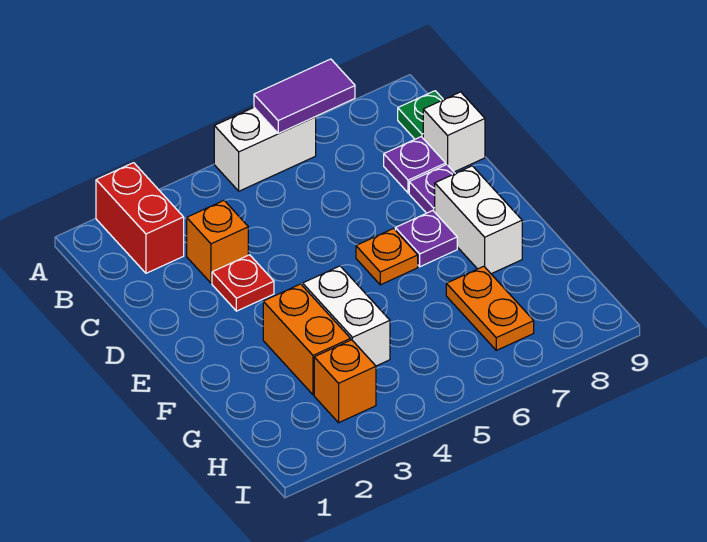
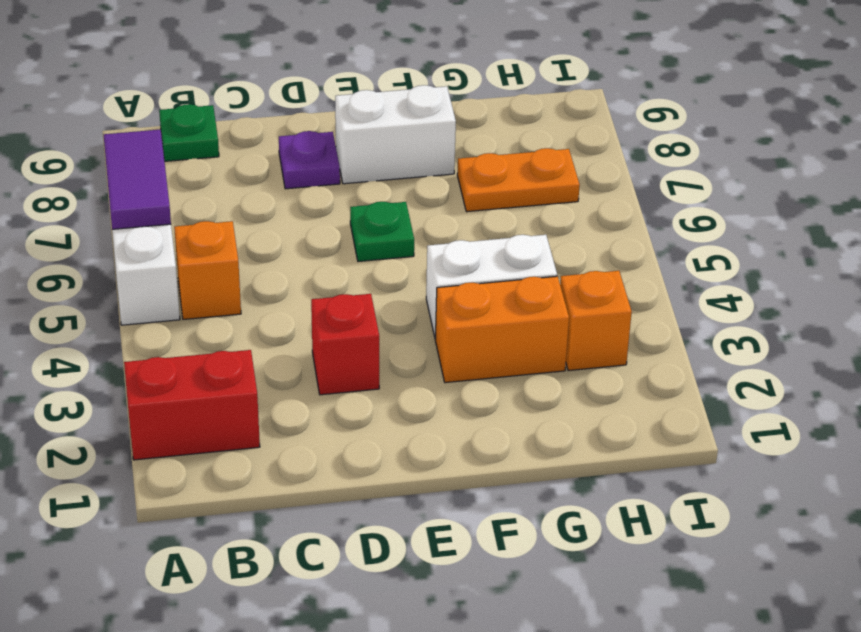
orange brick C3 level 1 -> orange brick B5 level 1
purple plate C8 level 1 -> none
white brick C9 level 1 -> none
red plate D3 level 1 -> red brick D3 level 1
orange plate E6 level 1 -> green plate E6 level 1
purple plate E7 level 1 -> none

